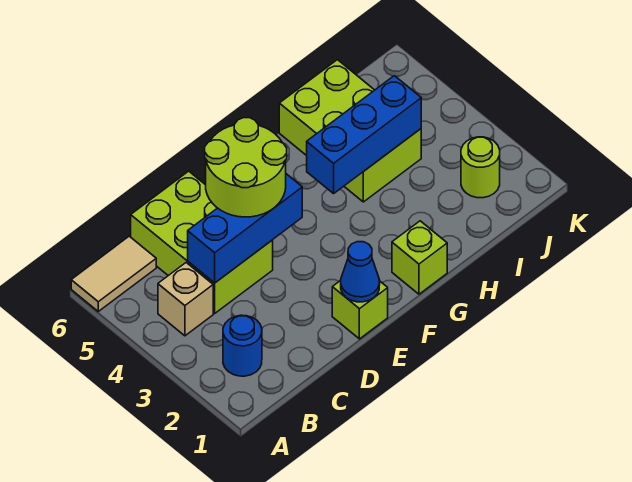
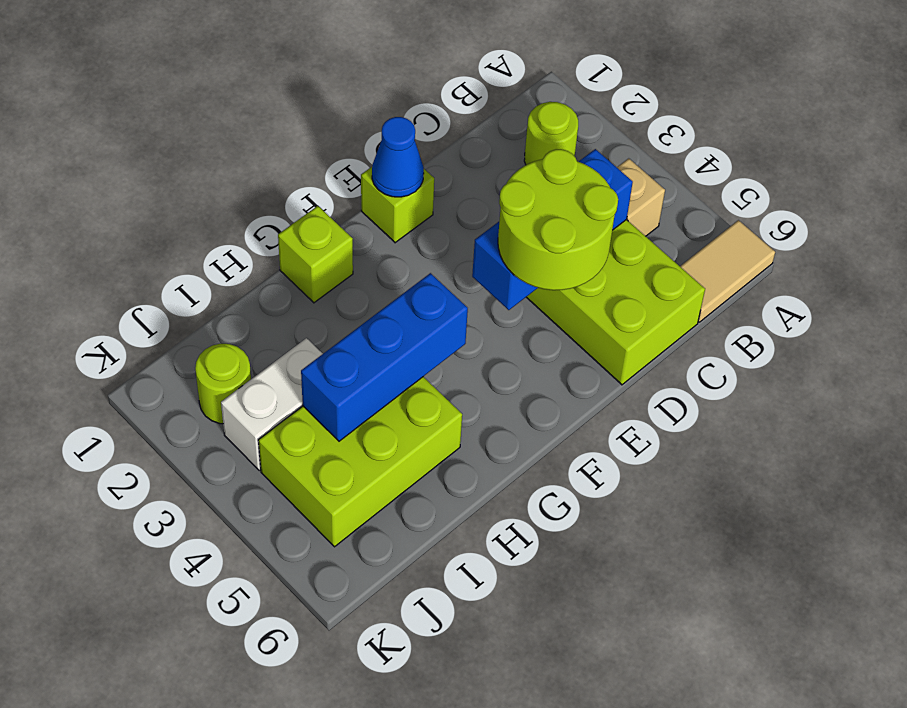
blue round brick B2 level 1 -> lime round brick B2 level 1
lime brick H4:I6 level 1 -> lime brick H4:J5 level 1
none -> white brick I3:J3 level 1

